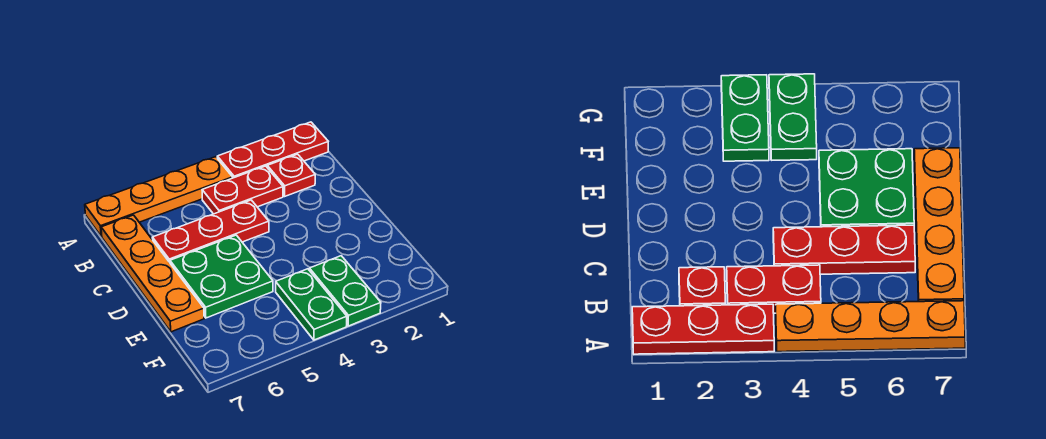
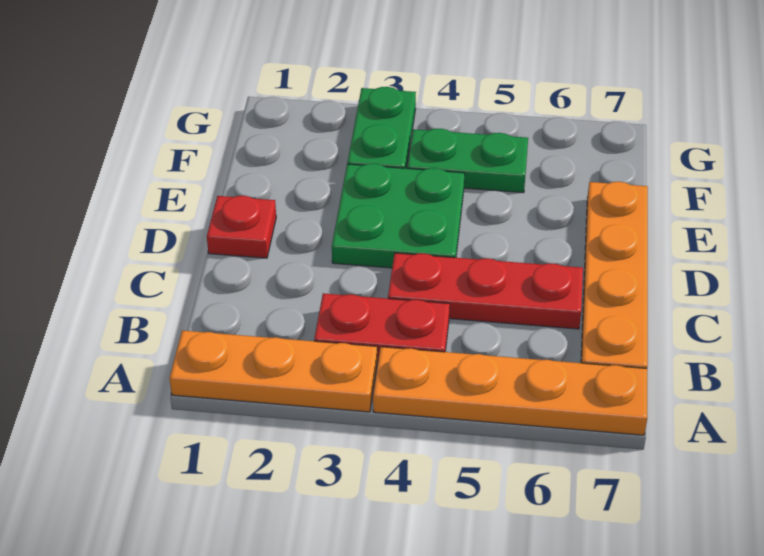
red plate A1:A3 level 1 -> orange plate A1:A3 level 1
red plate B2 level 1 -> red plate D1 level 1
green plate D5:E6 level 1 -> green plate D3:E4 level 1
green plate F4:G4 level 1 -> green plate F4:F5 level 1

